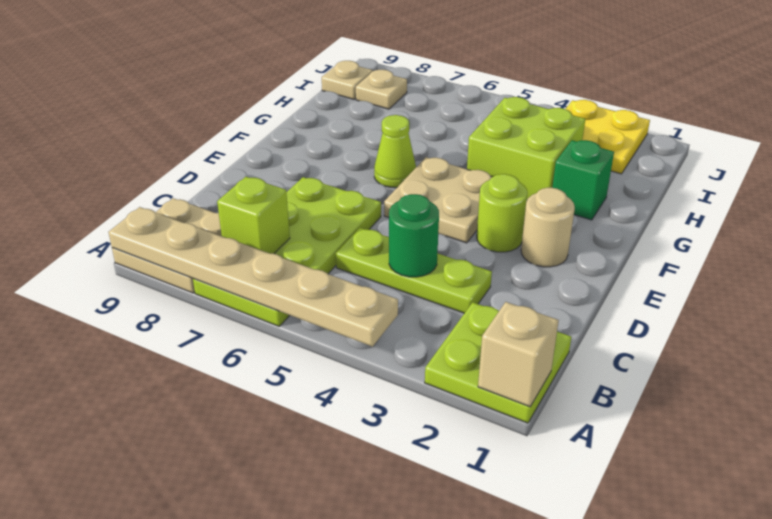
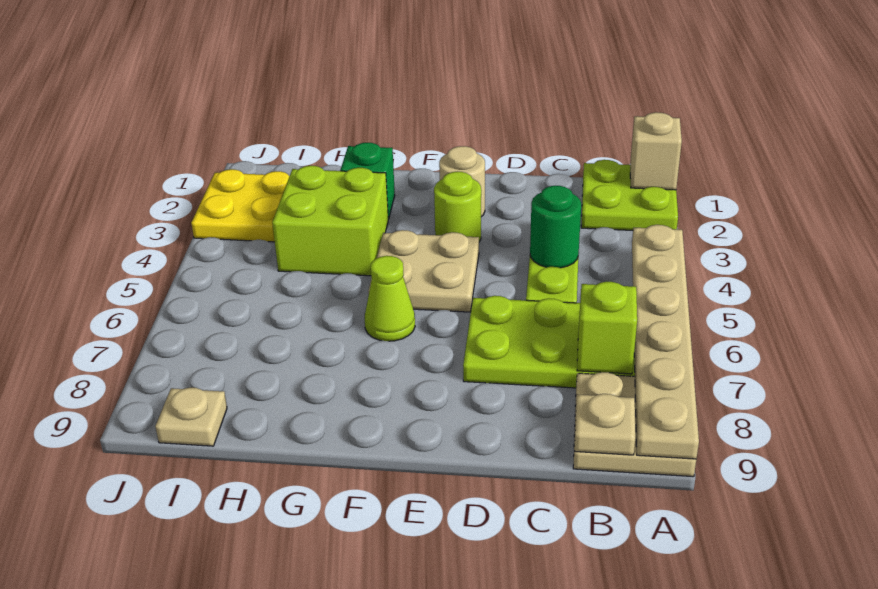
tan plate I8 level 1 -> tan plate B9 level 2

